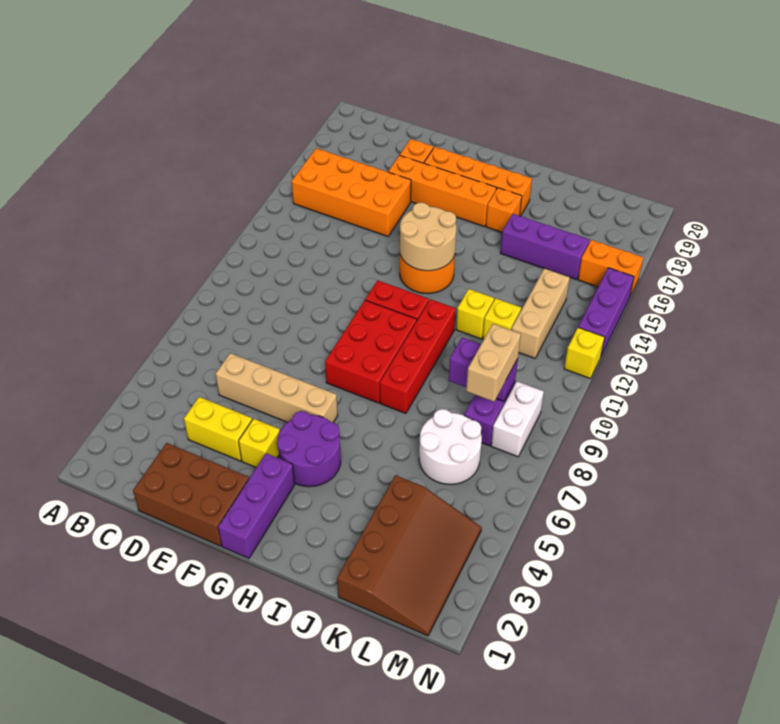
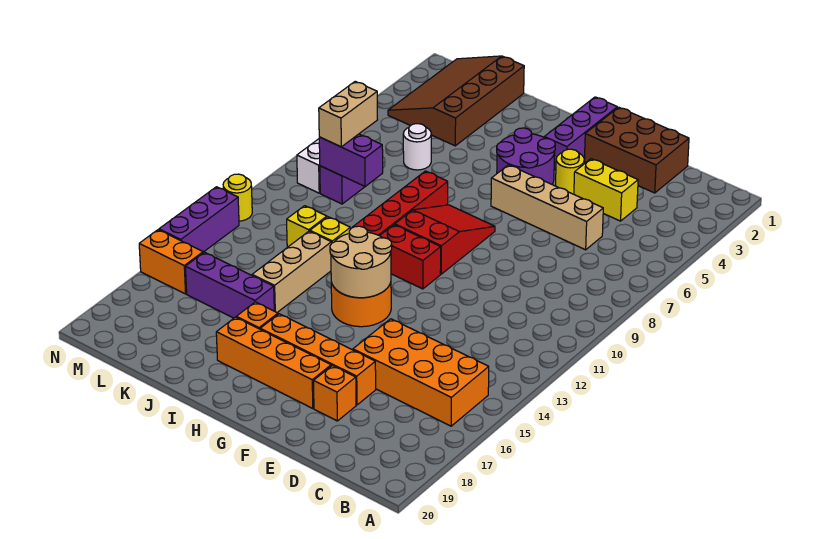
yellow brick F4 level 1 -> yellow round brick F4 level 1
red brick G8:H10 level 1 -> red slope G8:H10 level 1 top 10
white round brick K6:L7 level 1 -> white round brick K6 level 1
tan brick L12:L14 level 1 -> tan brick J13:J15 level 1
yellow brick N12 level 1 -> yellow round brick N12 level 1

